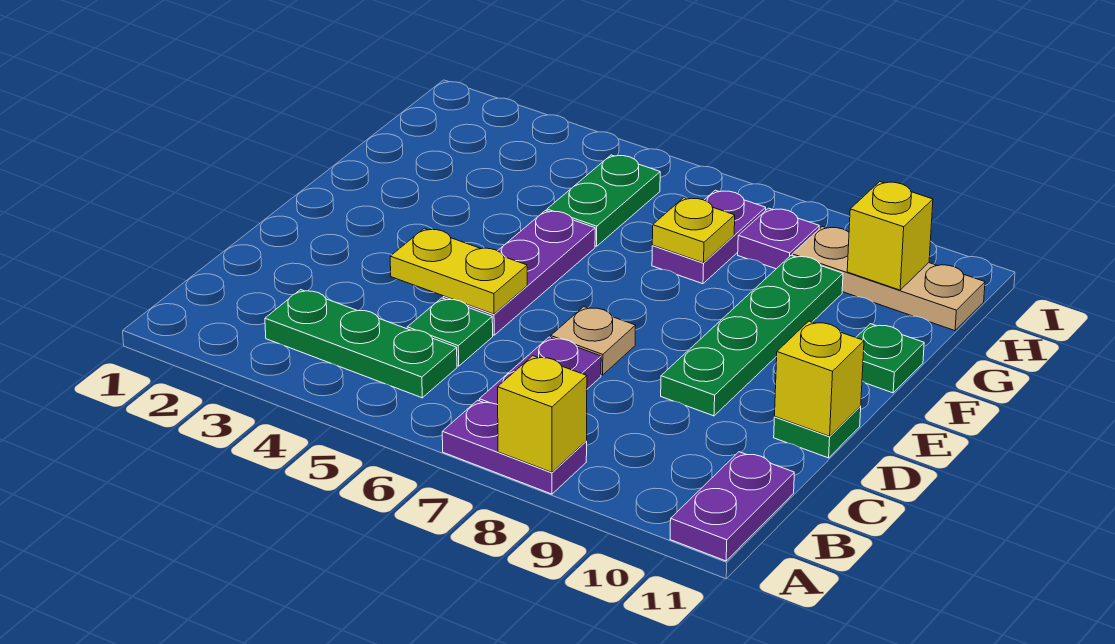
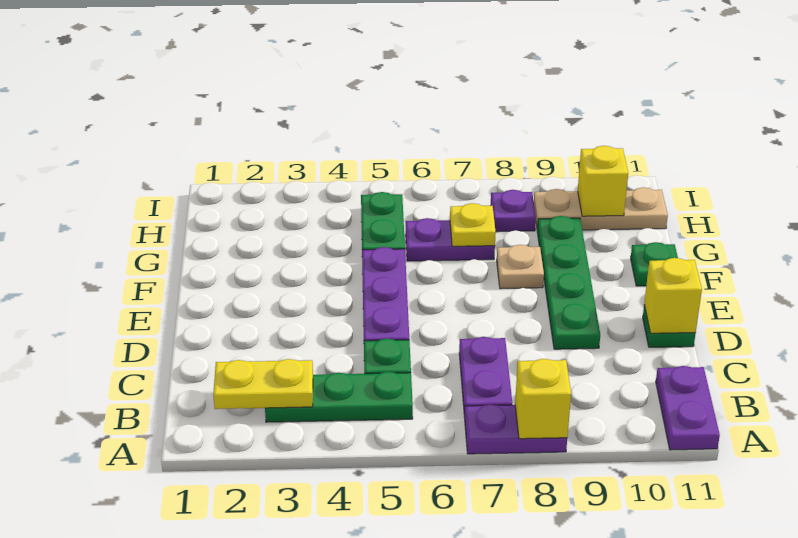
yellow plate D4:D5 level 2 -> yellow plate B2:B3 level 2
tan plate D7 level 1 -> tan plate F8 level 1
purple plate G7:H7 level 1 -> purple plate G6:G7 level 1

